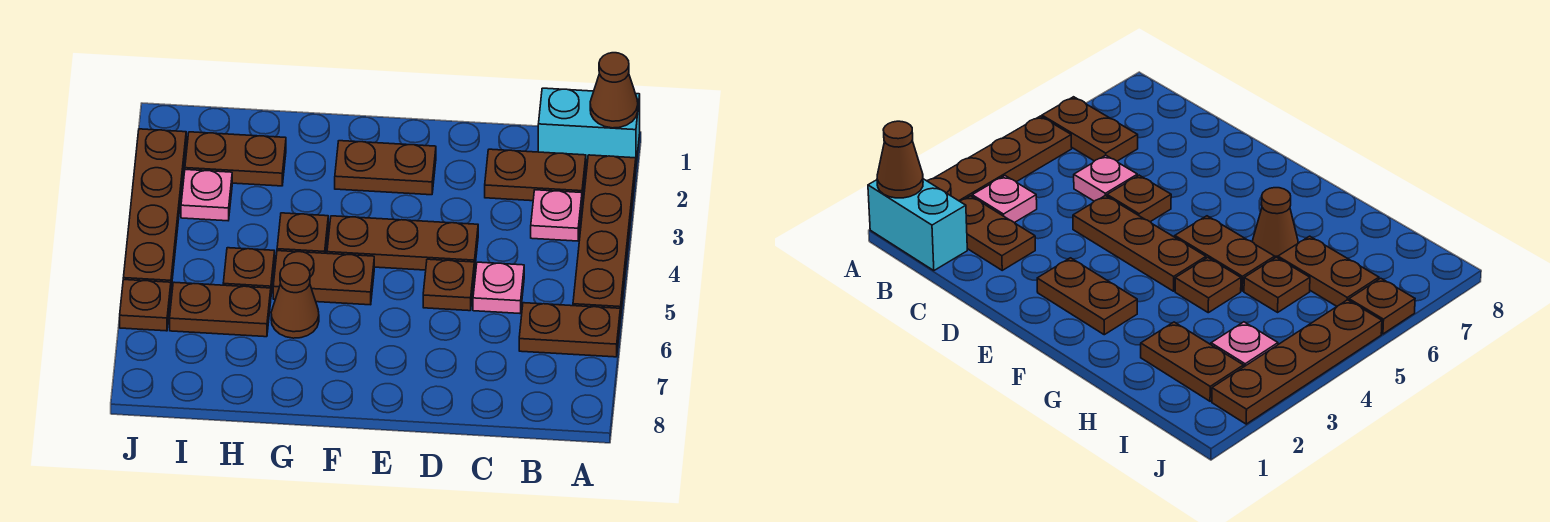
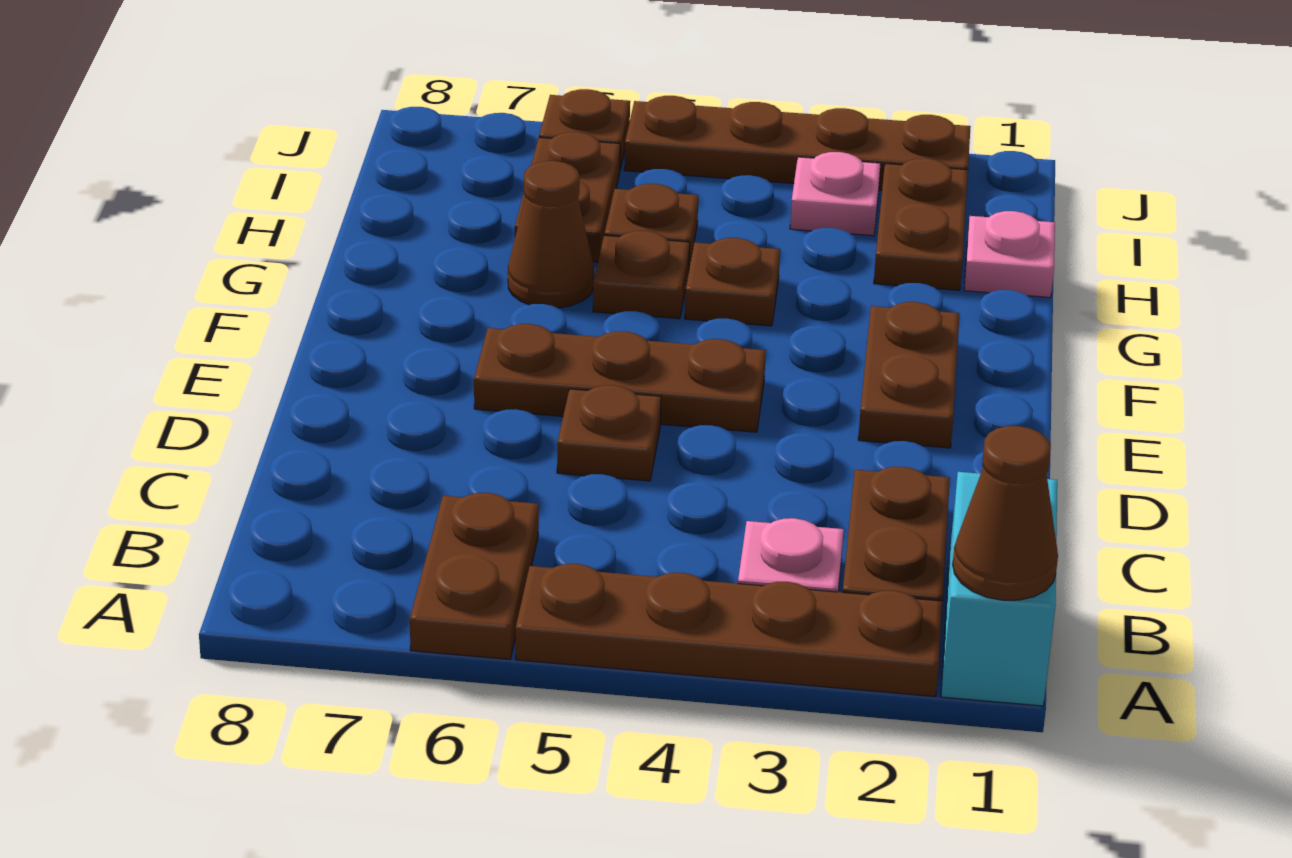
pink plate C5 level 1 -> pink plate H1 level 1
brown plate D4:F4 level 1 -> brown plate E4:E6 level 1
brown plate F5:G5 level 1 -> brown plate G5 level 1

